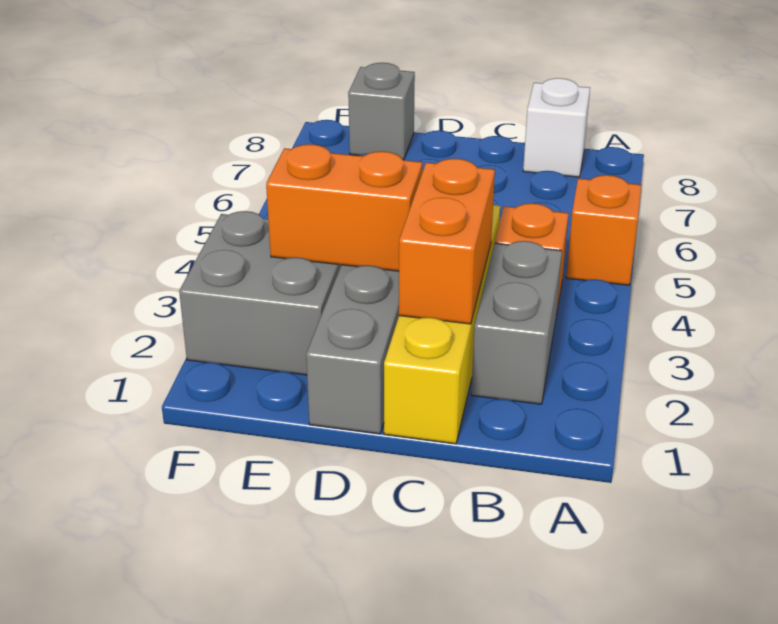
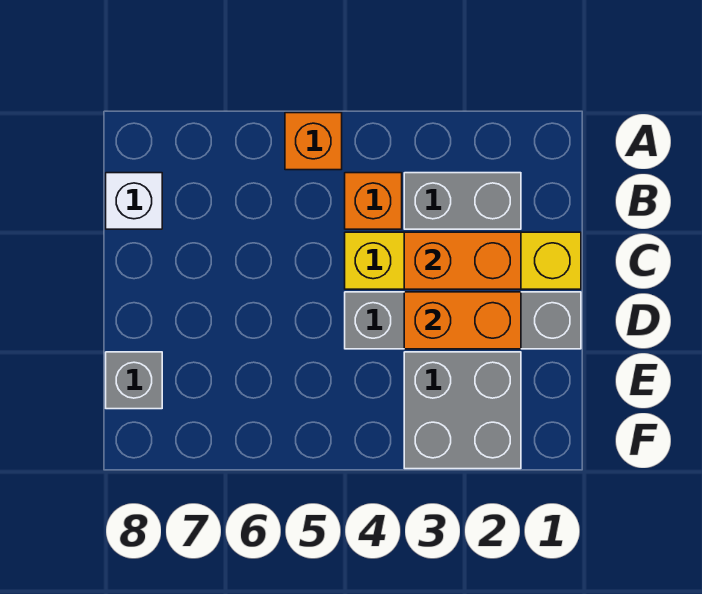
orange brick D3:E3 level 2 -> orange brick D2:D3 level 2

